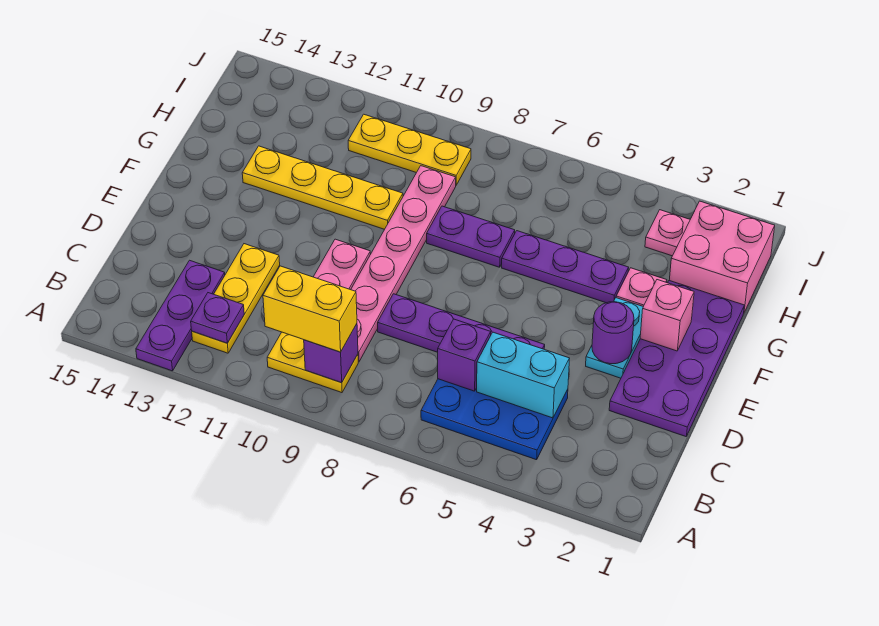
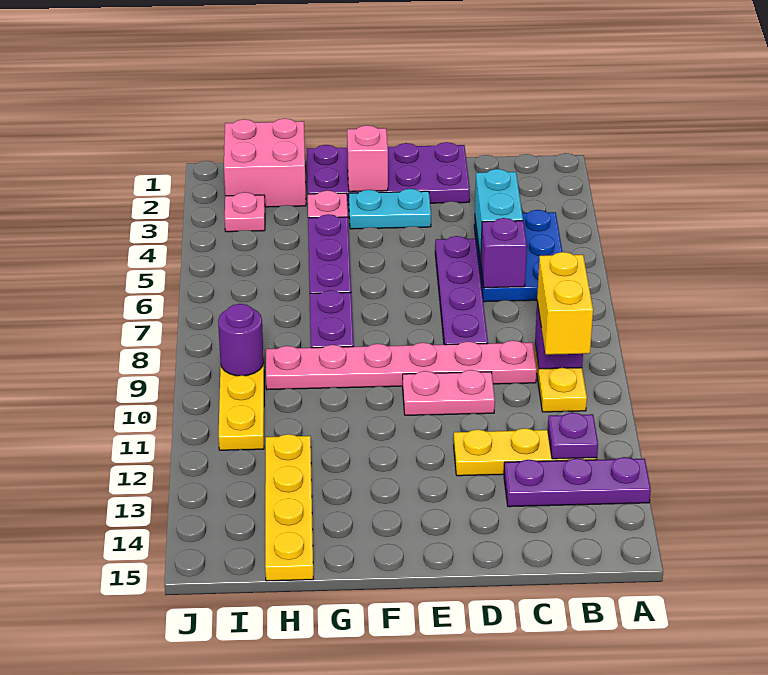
purple round brick E3 level 2 -> purple round brick I9 level 2
yellow plate G10:G13 level 1 -> yellow plate H12:H15 level 1

